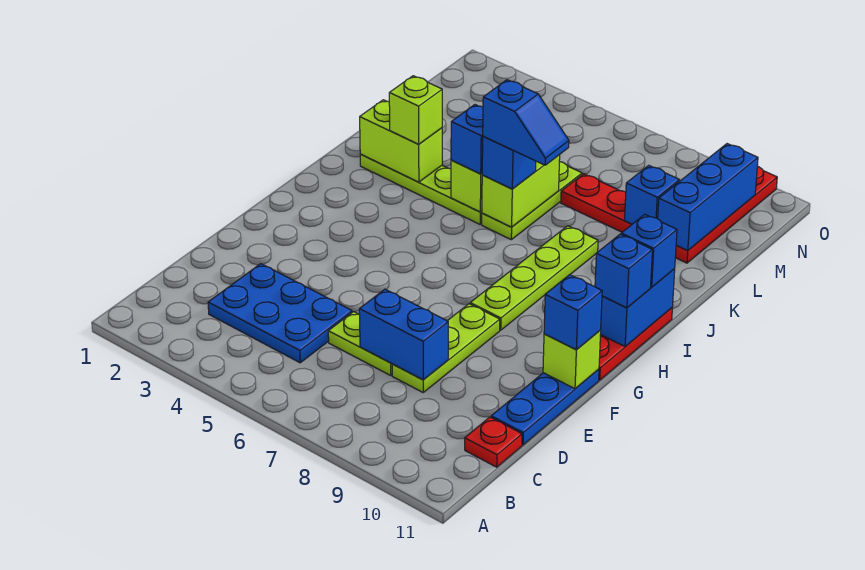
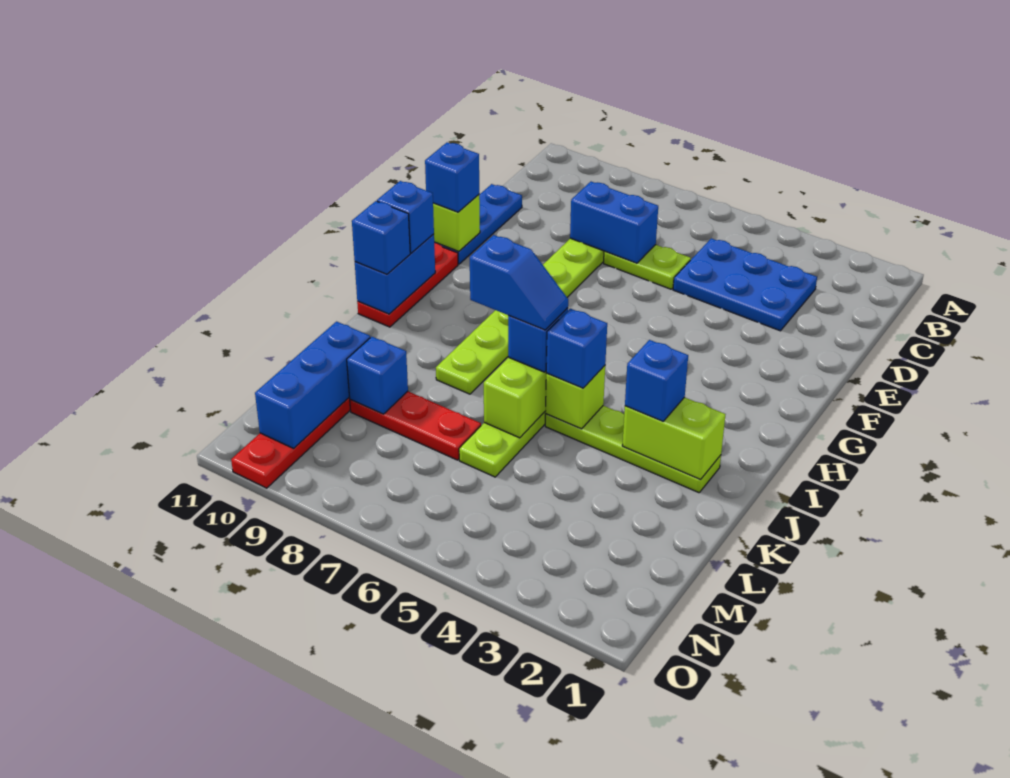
red plate C11 level 1 -> none
lime brick J3 level 3 -> blue brick J3 level 3
blue slope J6:J7 level 4 top 6 -> blue slope J6:J7 level 4 top 7

